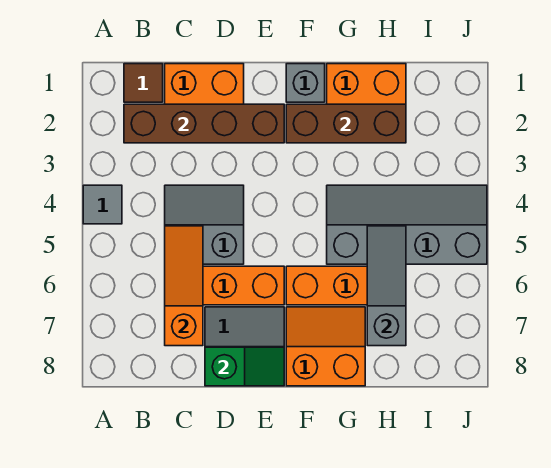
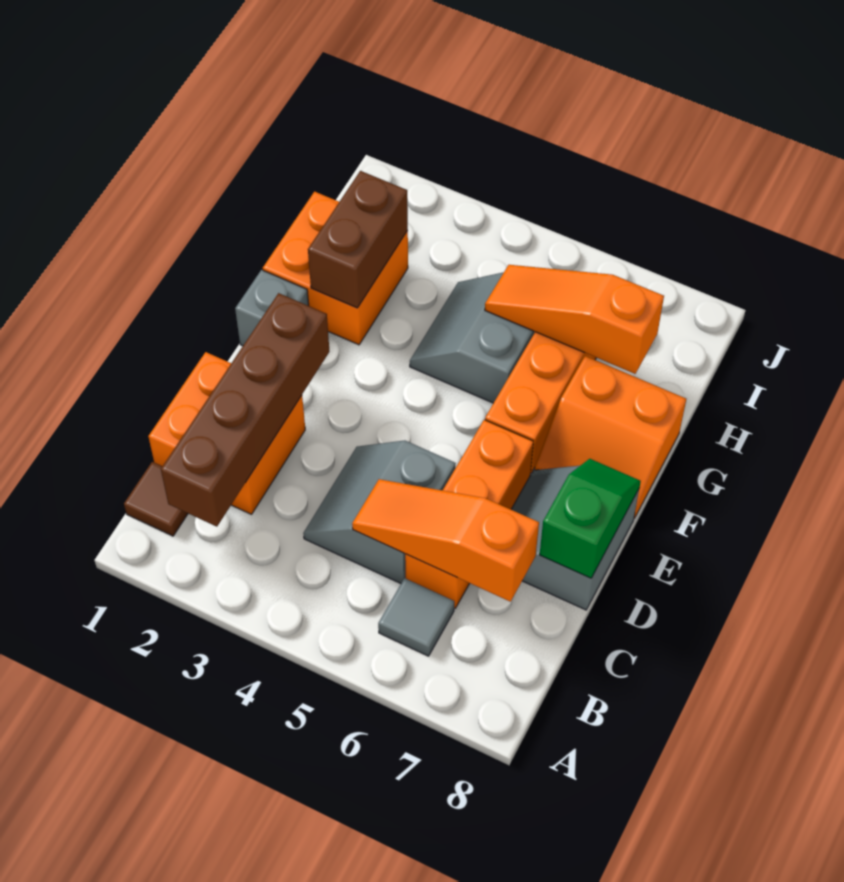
grey tile A4 level 1 -> grey tile B6 level 1
brown brick F2:H2 level 2 -> brown brick G2:H2 level 2
orange slope F7:G8 level 1 top 8 -> orange slope F7:G8 level 1 top G
grey slope G4:J5 level 1 top 5 -> grey slope G4:H5 level 1 top 5
grey slope H5:H7 level 2 top 7 -> orange slope H5:H7 level 2 top 7

